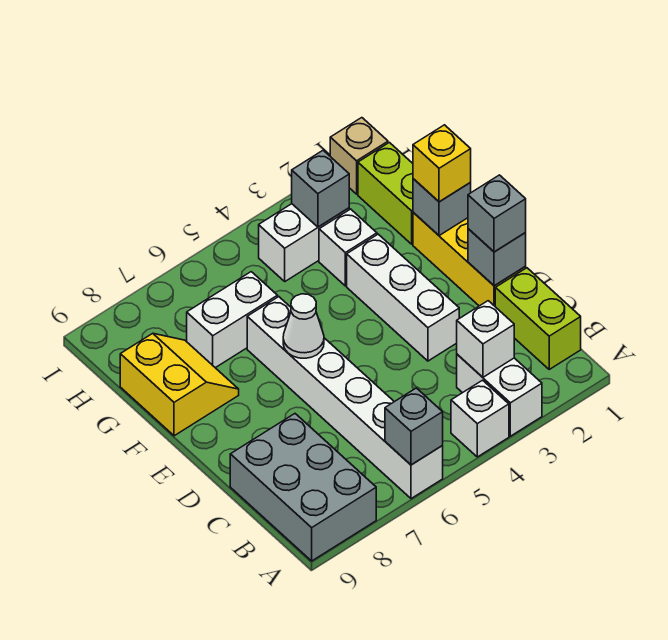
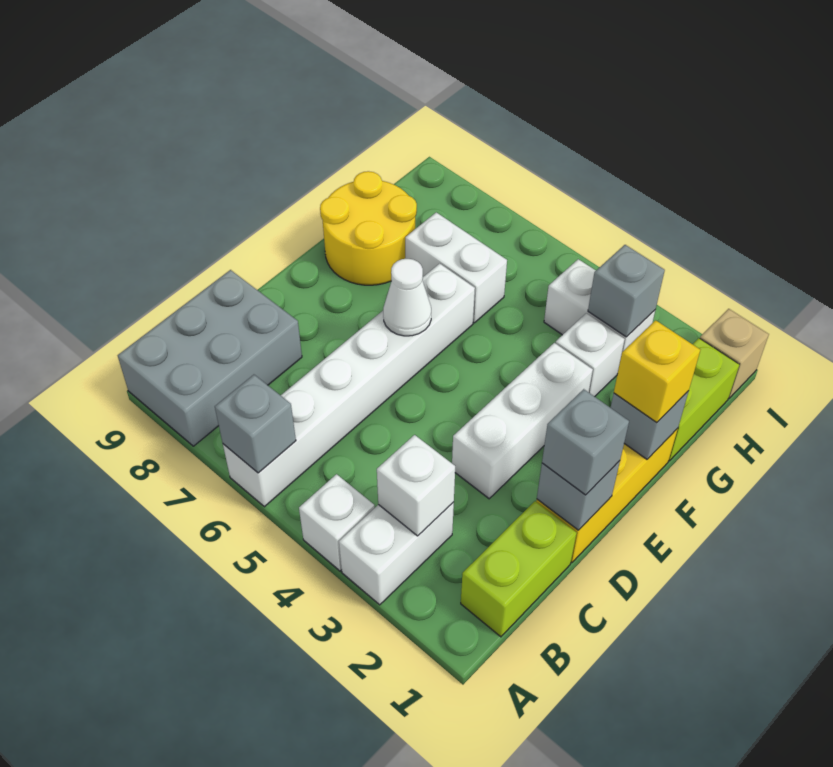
yellow slope F8:G9 level 1 top 9 -> yellow round brick F8:G9 level 1

